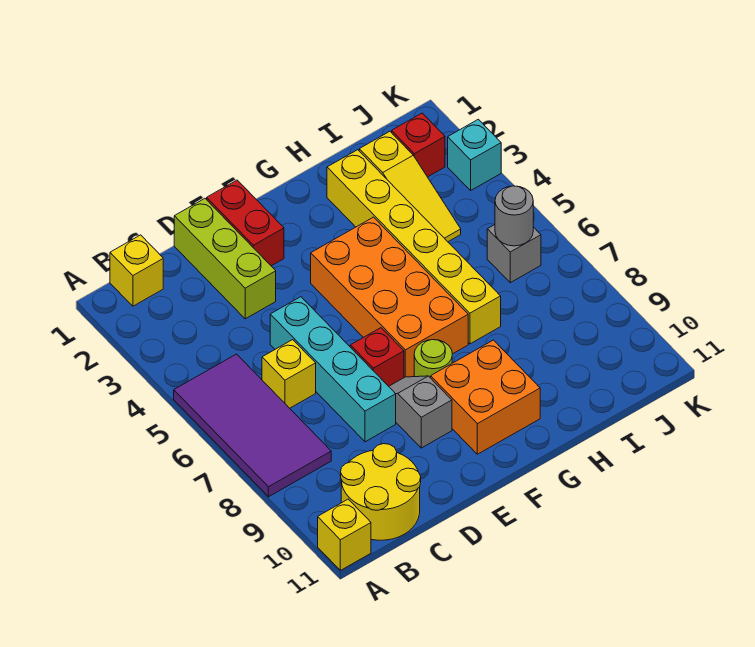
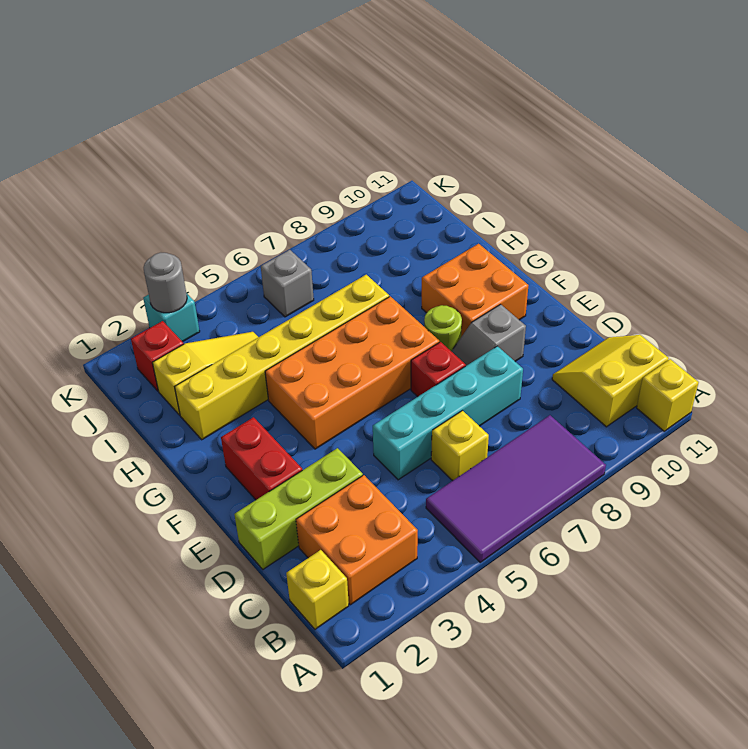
none -> orange brick B2:C3 level 1
yellow round brick B10:C11 level 1 -> yellow slope B10:C11 level 1 top B
red brick E1:E2 level 1 -> red brick E2:F2 level 1
grey round brick J6 level 2 -> grey round brick K3 level 2

